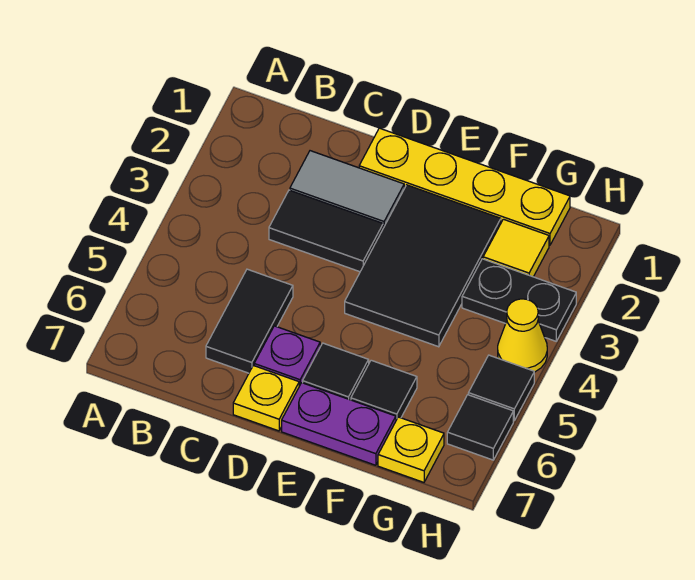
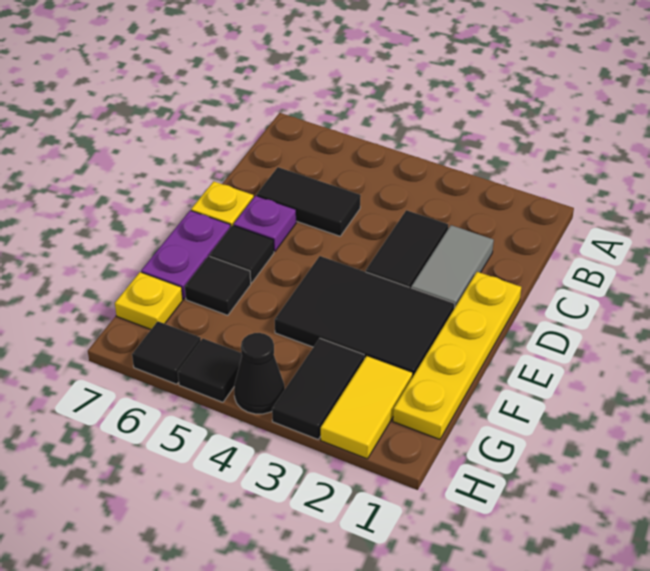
yellow tile G2 level 1 -> yellow tile G2:H2 level 1
black plate G3:H3 level 1 -> black tile G3:H3 level 1
yellow cone H4 level 1 -> black cone H4 level 1

